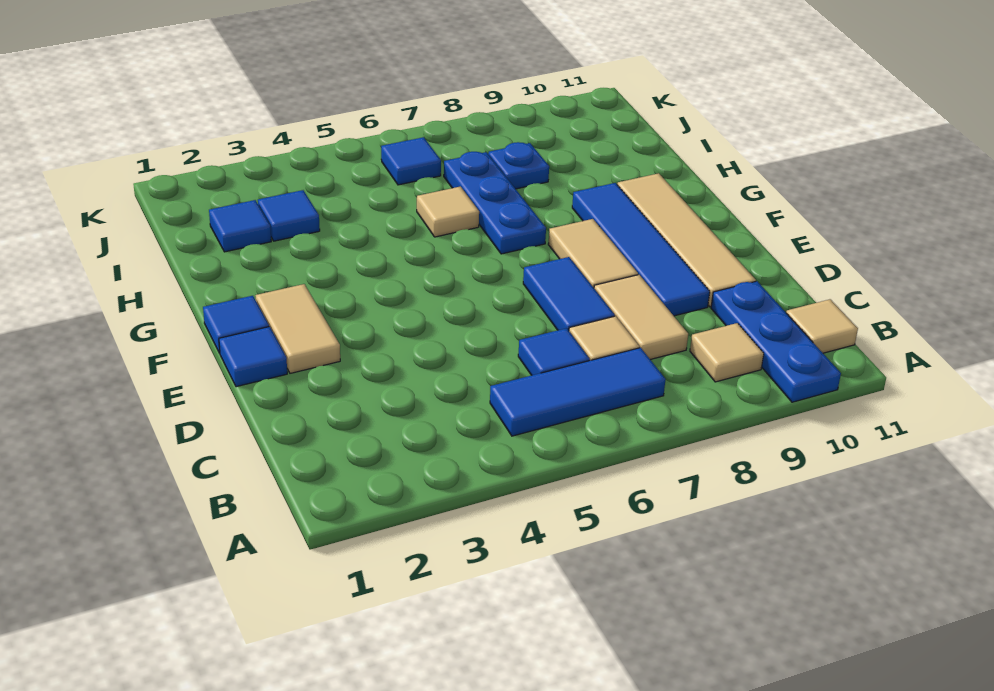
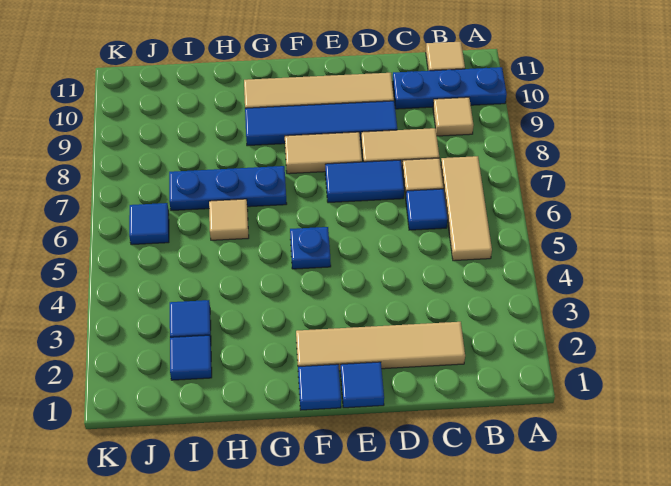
blue tile B5:B7 level 1 -> tan tile B5:B7 level 1
tan tile E2:F2 level 1 -> tan tile C2:F2 level 1
blue plate I8 level 1 -> blue plate F5 level 1

